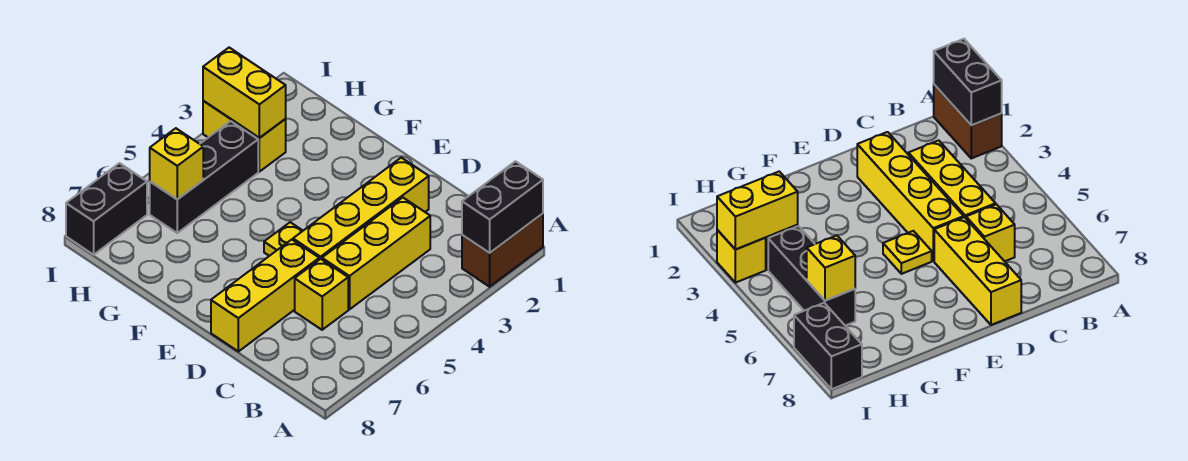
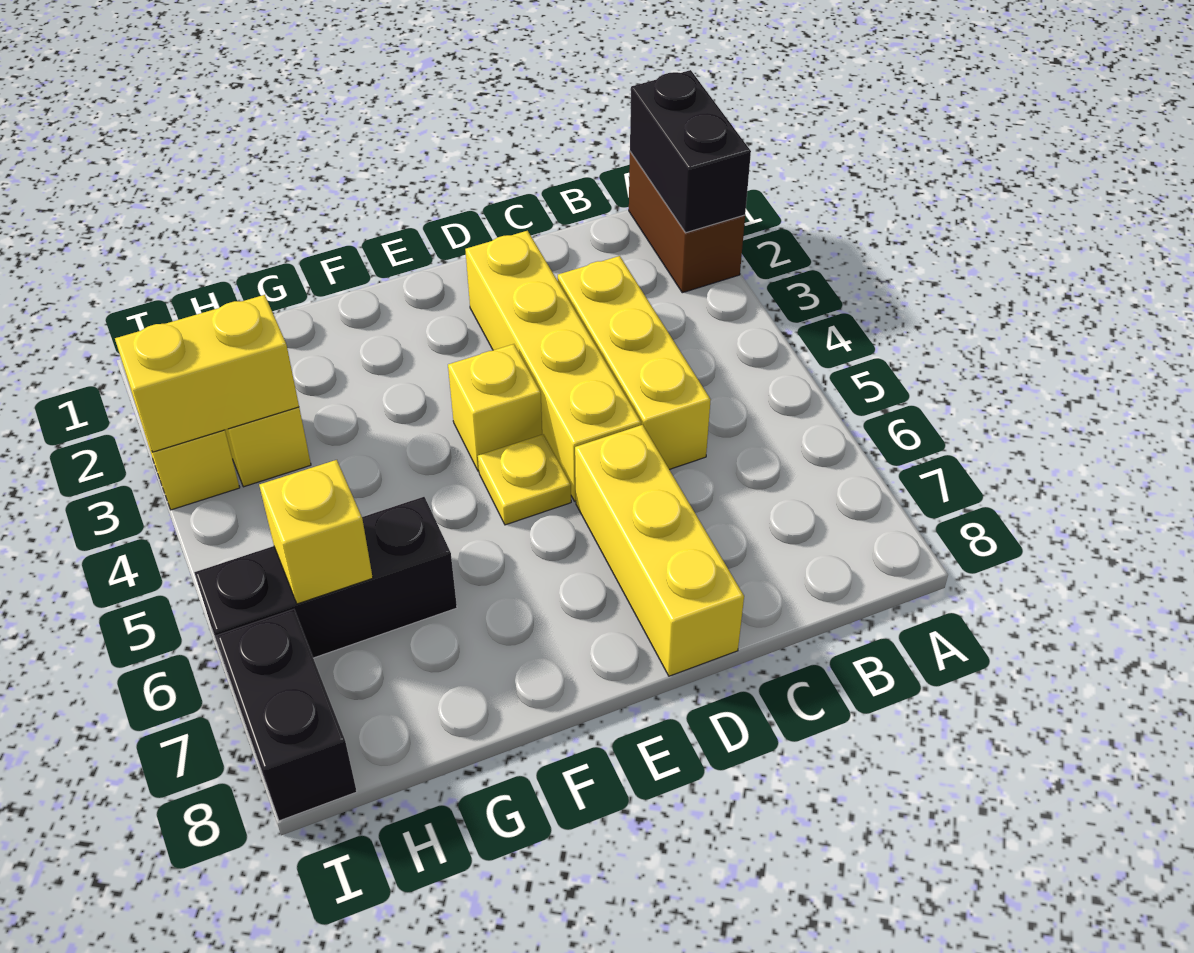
yellow brick C6 level 1 -> yellow brick E4 level 1
black brick H4:H6 level 1 -> black brick G6:I6 level 1

